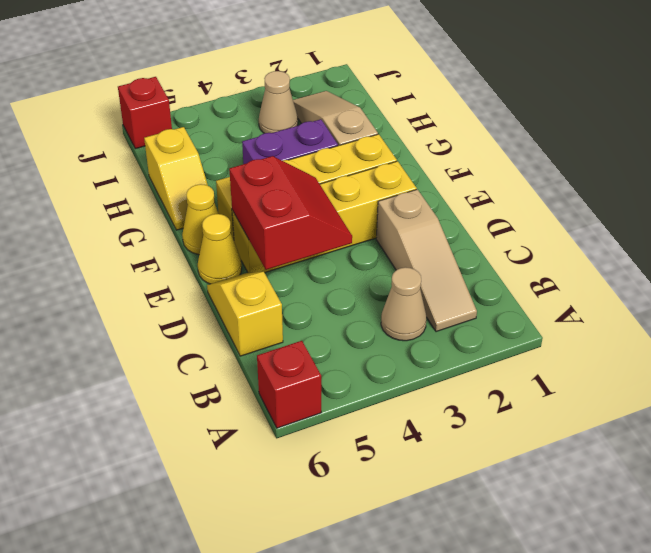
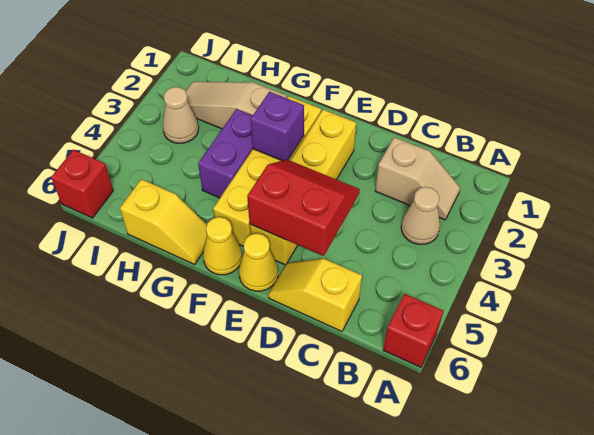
tan slope B2:D2 level 1 top D -> tan slope B2:C2 level 1 top C
none -> purple brick F3 level 2

